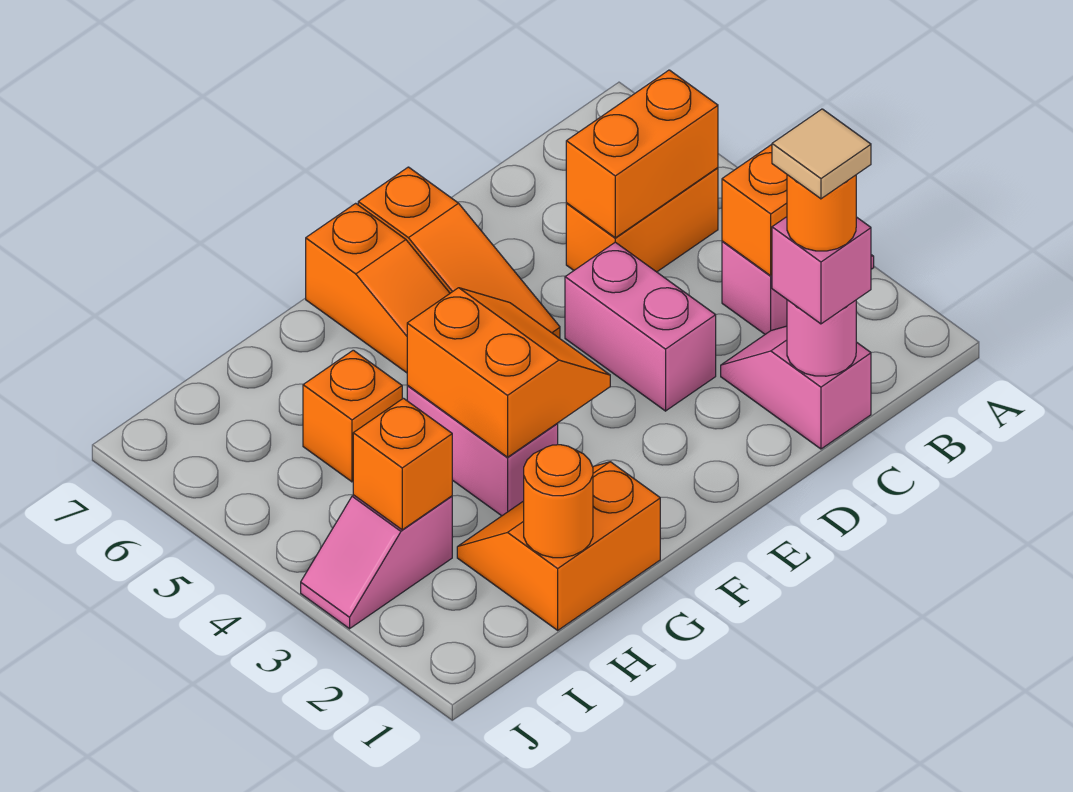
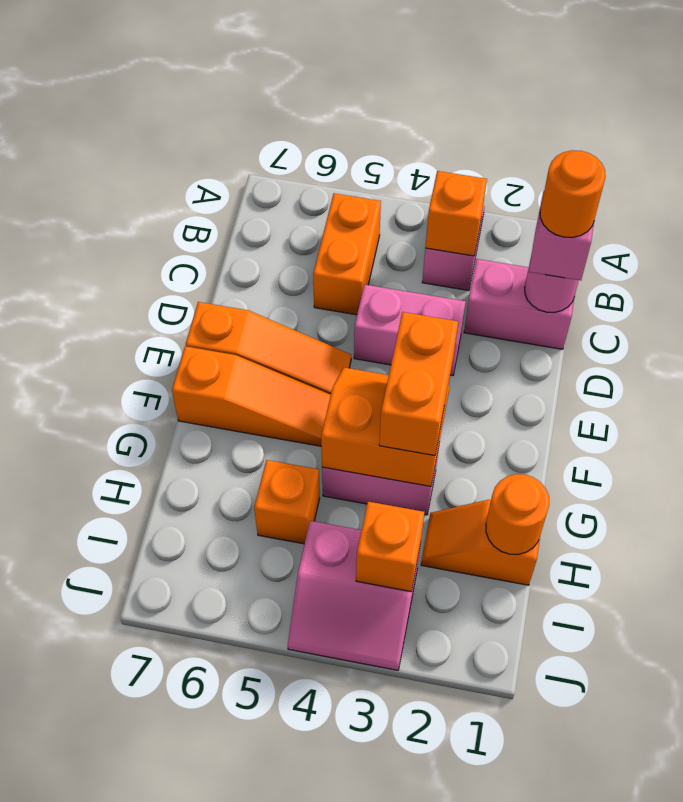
orange brick B5:C5 level 2 -> orange brick F3:G3 level 3
pink slope C1:C2 level 1 top 1 -> pink brick C1:C2 level 1
tan tile C1 level 5 -> none
orange slope G1:H2 level 1 top 1 -> orange slope H1:H2 level 1 top 1
pink slope I3:J3 level 1 top I -> pink slope I3:J4 level 1 top I

